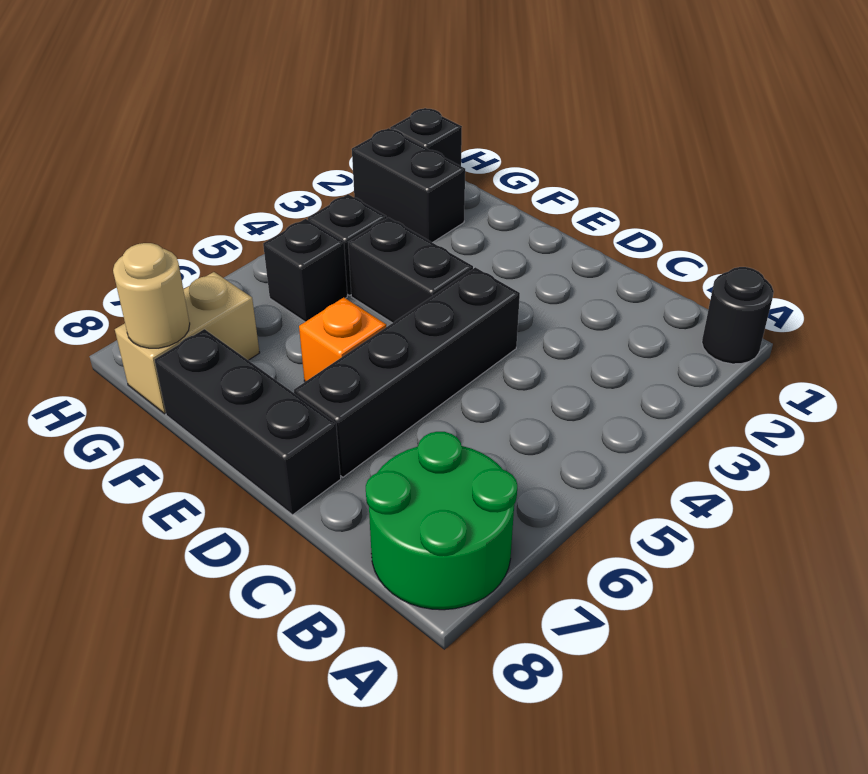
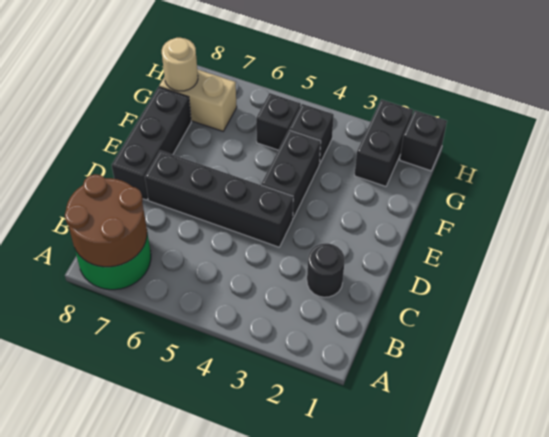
black round brick A1 level 1 -> black round brick C2 level 1
none -> brown round brick A7:B8 level 2
orange brick E6 level 1 -> none

